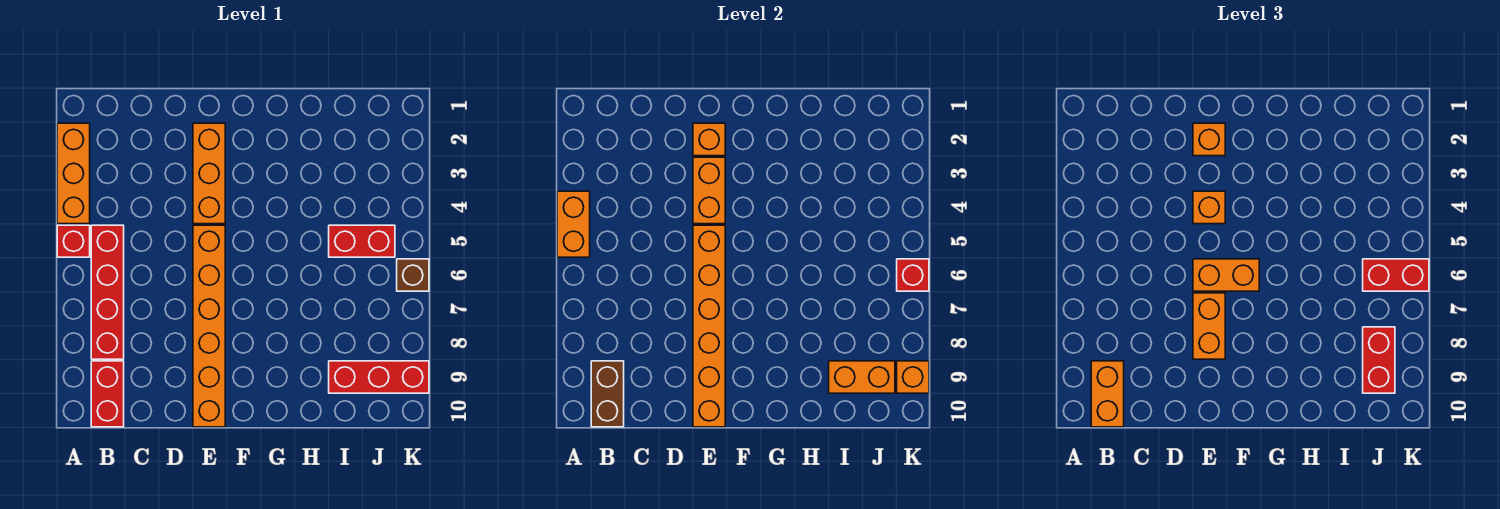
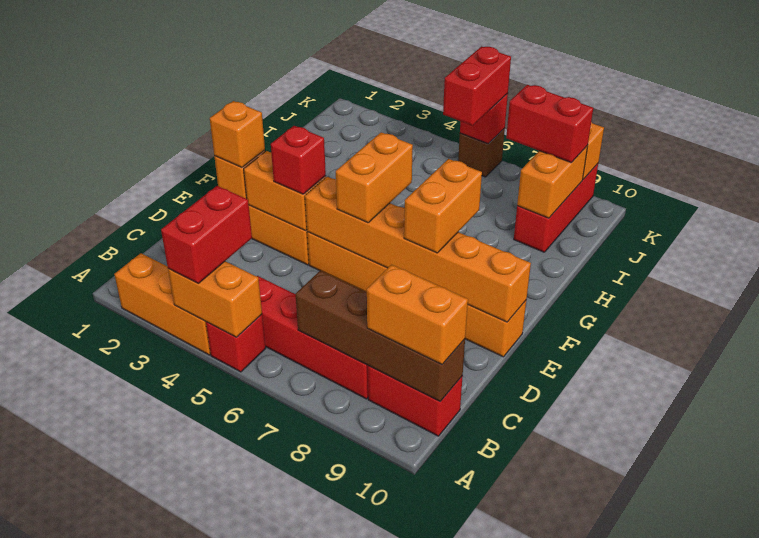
brown brick B9:B10 level 2 -> brown brick B7:B10 level 2
orange brick E4 level 3 -> red brick E4 level 3
orange brick E7:E8 level 3 -> orange brick E8:F8 level 3
red brick I5:J5 level 1 -> red brick A4:B4 level 3

